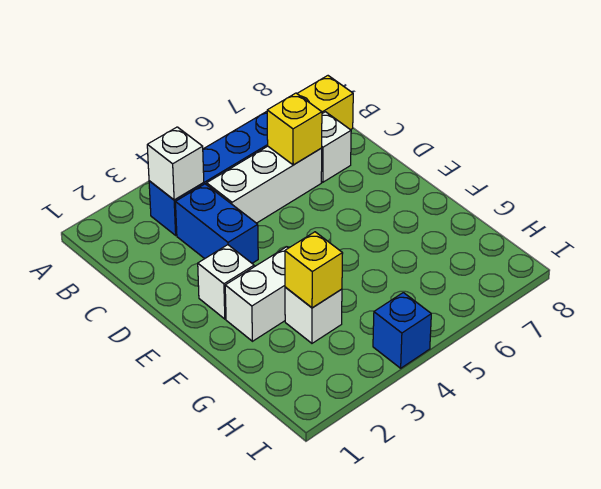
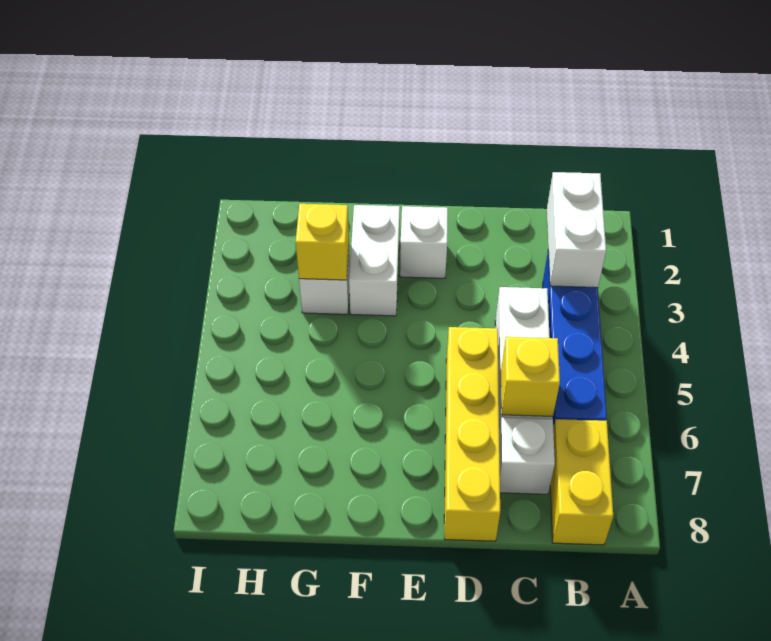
white brick B3 level 2 -> white brick B2:B3 level 2
blue brick C3:D3 level 1 -> none
none -> yellow brick D5:D8 level 1
blue brick I4 level 1 -> none

